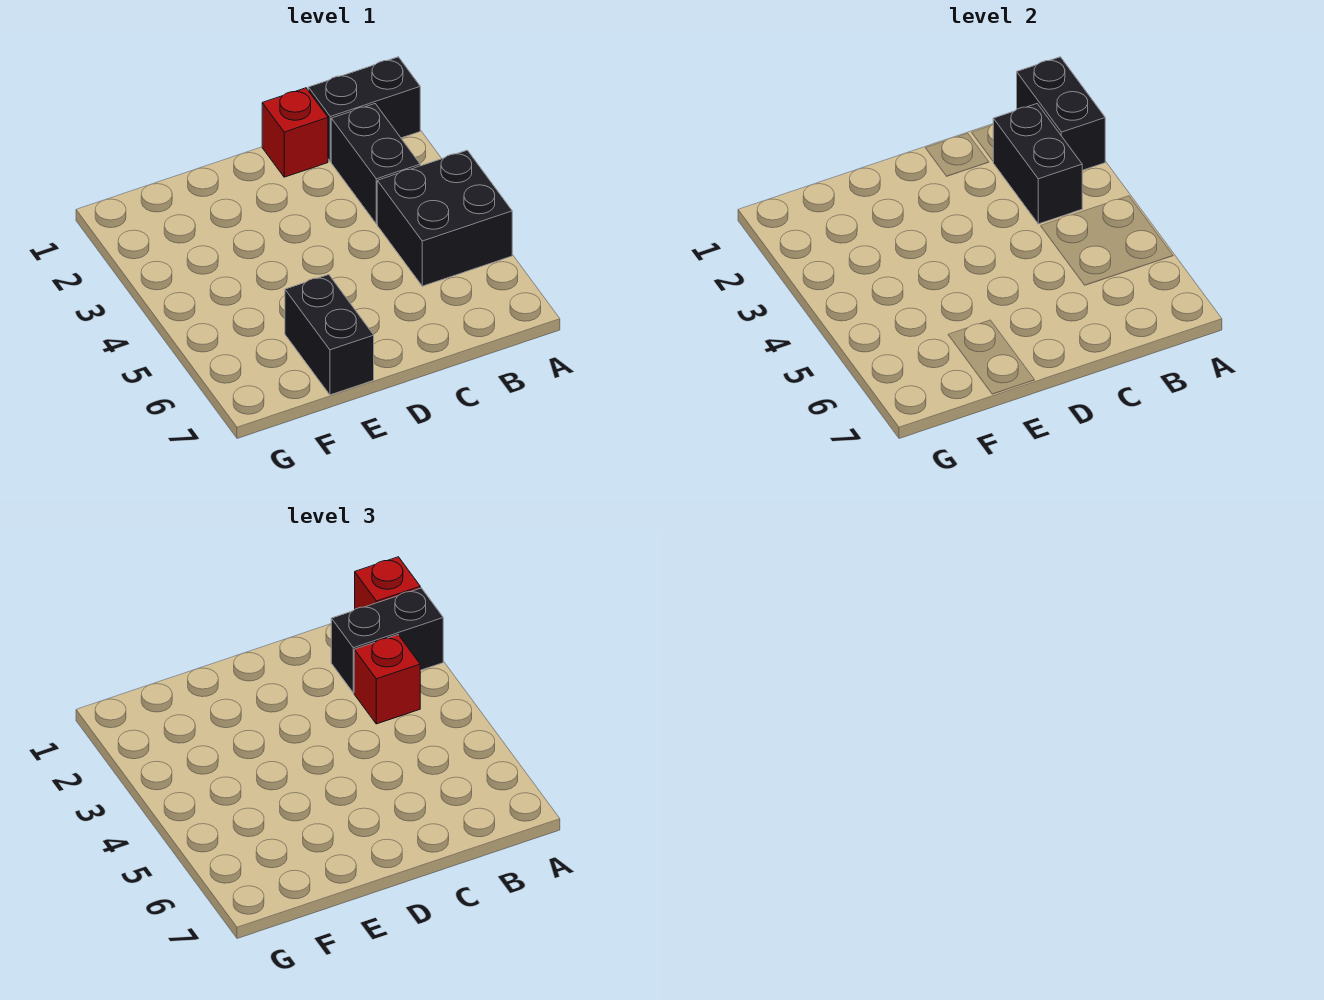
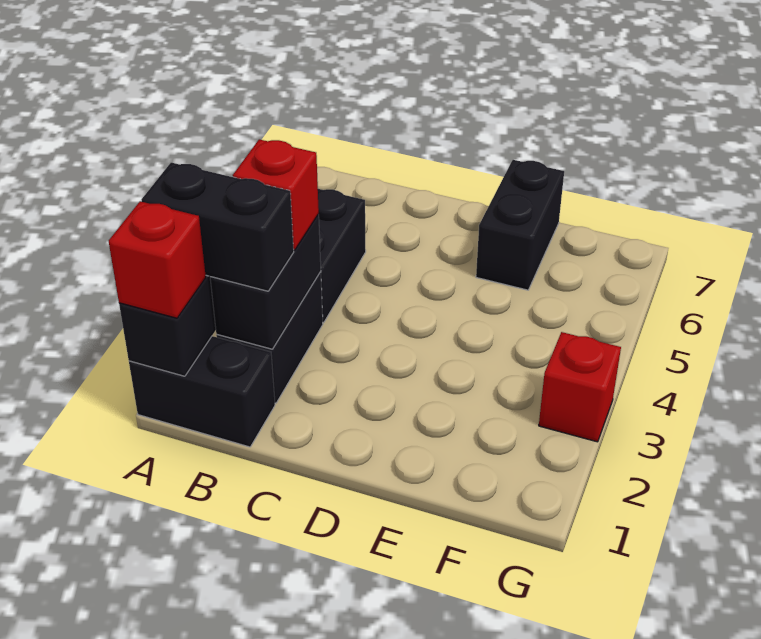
red brick C1 level 1 -> red brick G3 level 1

